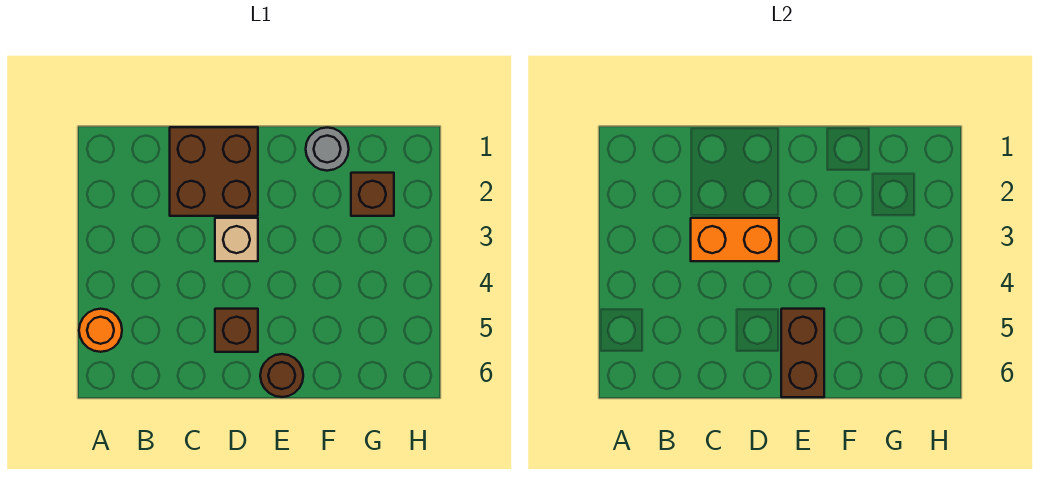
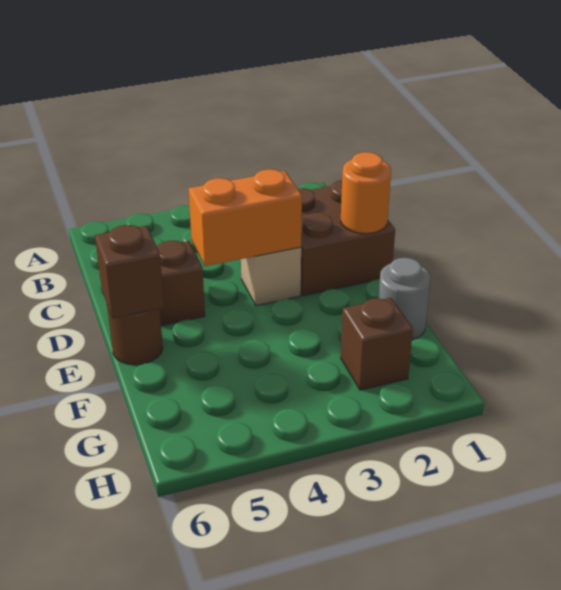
orange round brick A5 level 1 -> orange round brick D1 level 2
orange brick C3:D3 level 2 -> orange brick D3:D4 level 2
brown brick E5:E6 level 2 -> brown brick E6 level 2

